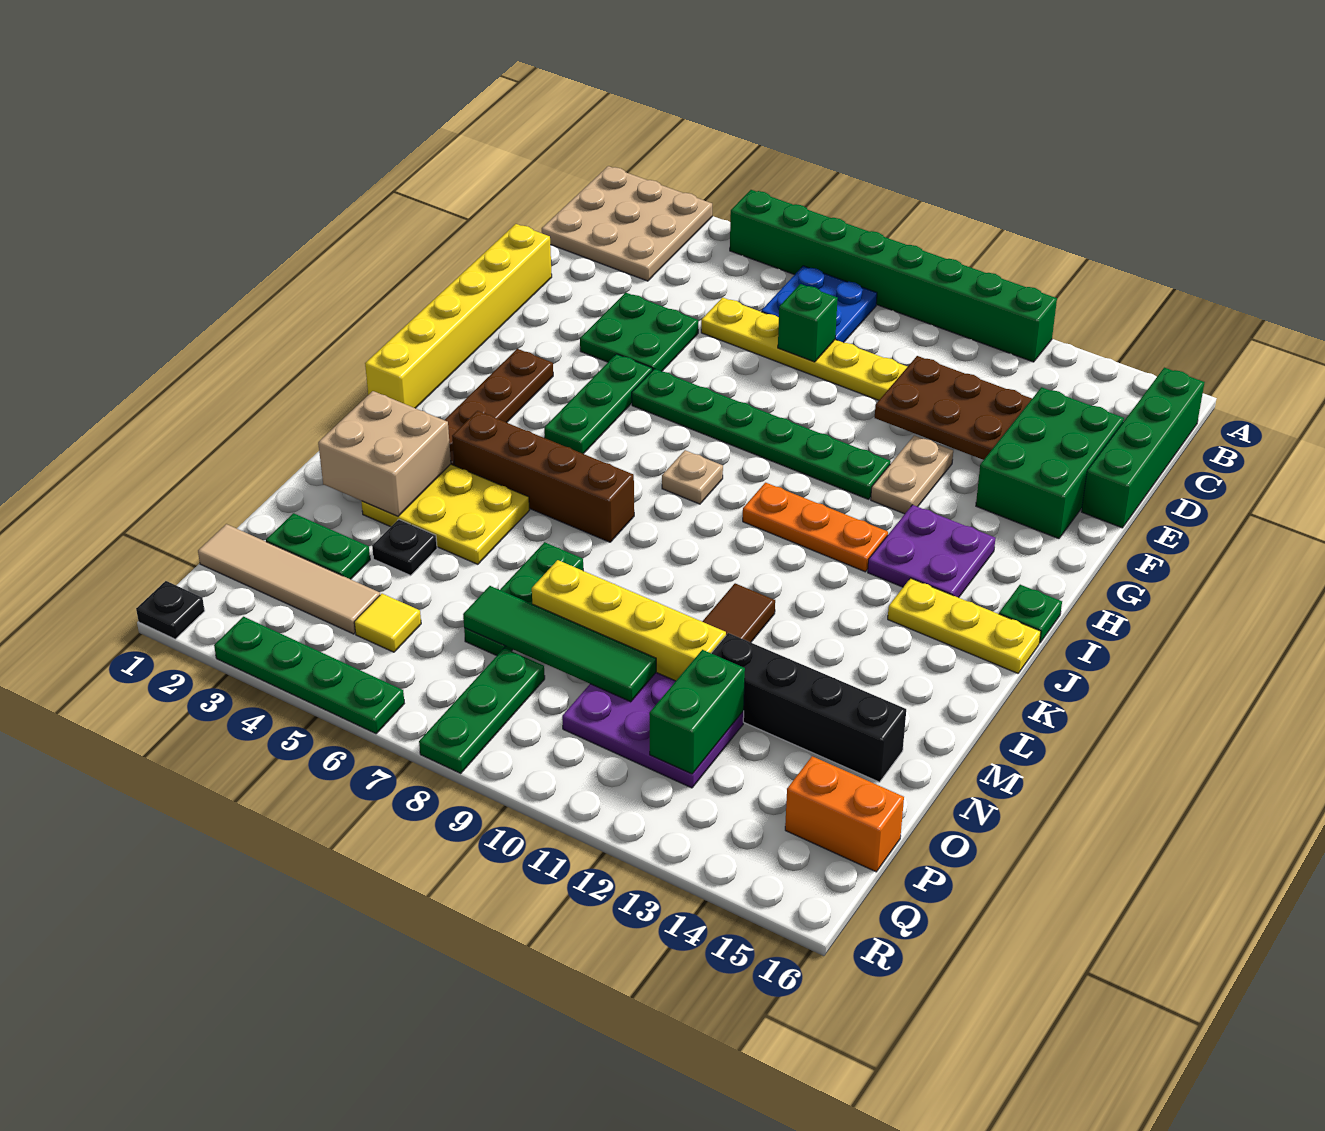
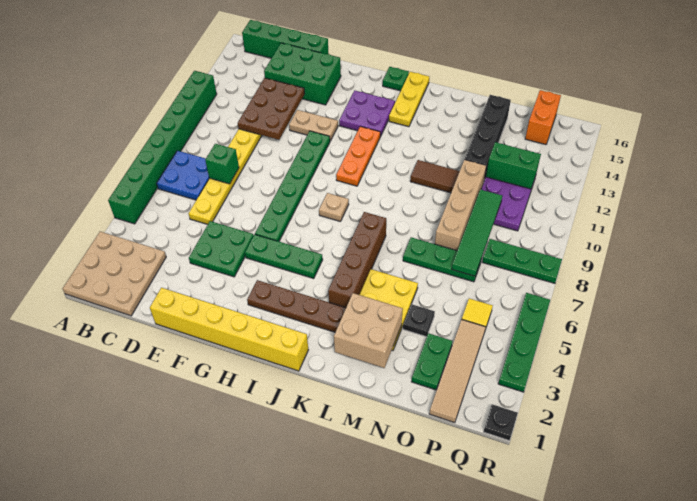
yellow brick N8:N11 level 1 -> tan brick N8:N11 level 1

